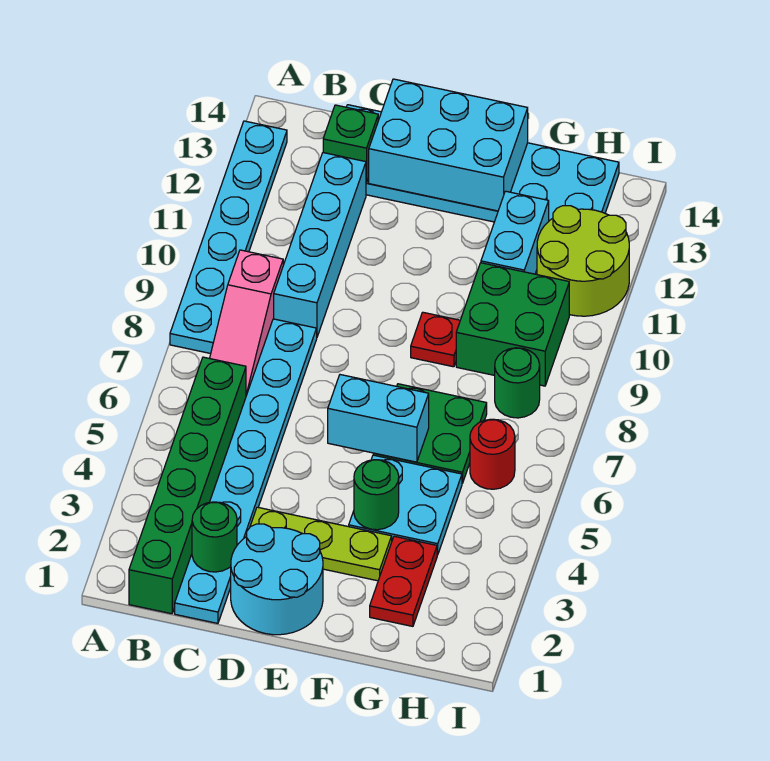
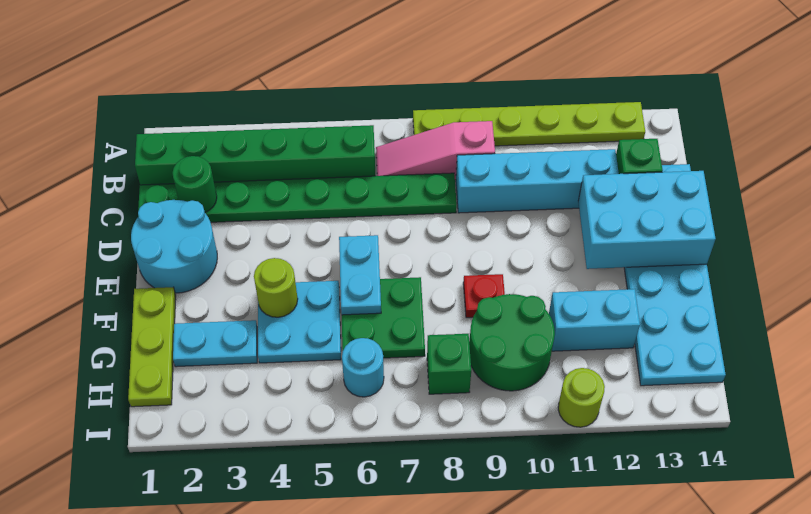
cyan plate A8:A13 level 1 -> lime plate A8:A13 level 1
cyan plate C1:C8 level 1 -> green plate C1:C8 level 1
lime plate D3:F3 level 1 -> lime plate F1:H1 level 1
cyan brick D13:F14 level 2 -> cyan brick D12:E14 level 2
cyan brick E6:F6 level 2 -> cyan plate E6:F6 level 2
green round brick F4 level 2 -> lime round brick F4 level 2
red plate G2:G3 level 1 -> cyan plate G2:G3 level 1
green brick G9:H10 level 1 -> green round brick G9:H10 level 1
red round brick H6 level 1 -> cyan round brick H6 level 1
green round brick H8 level 1 -> green brick H8 level 1
lime round brick H11:I12 level 1 -> lime round brick I11 level 1

